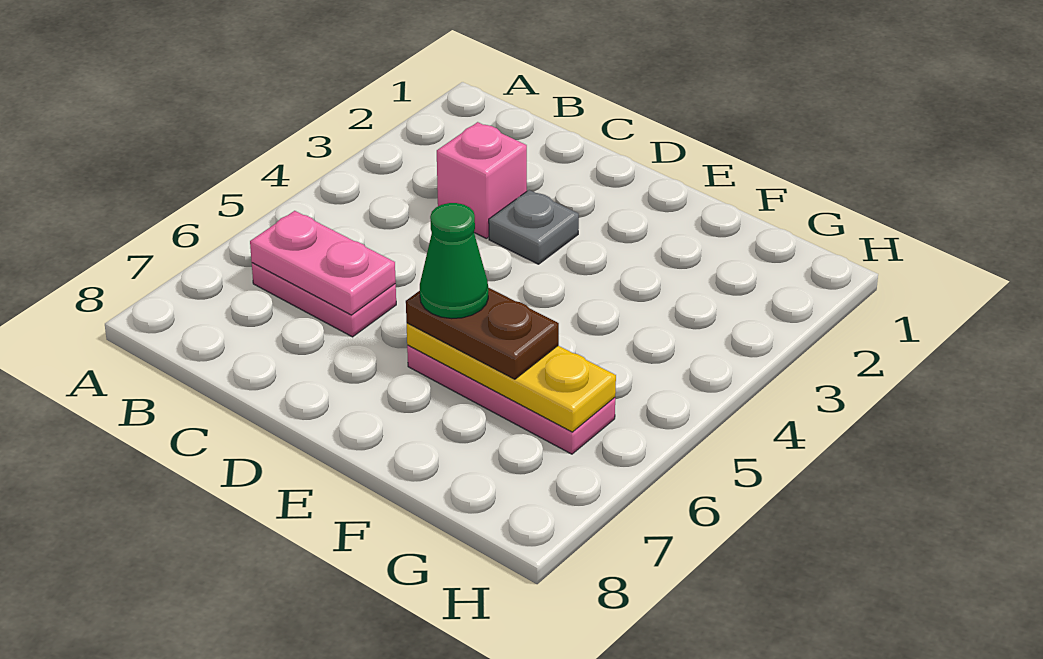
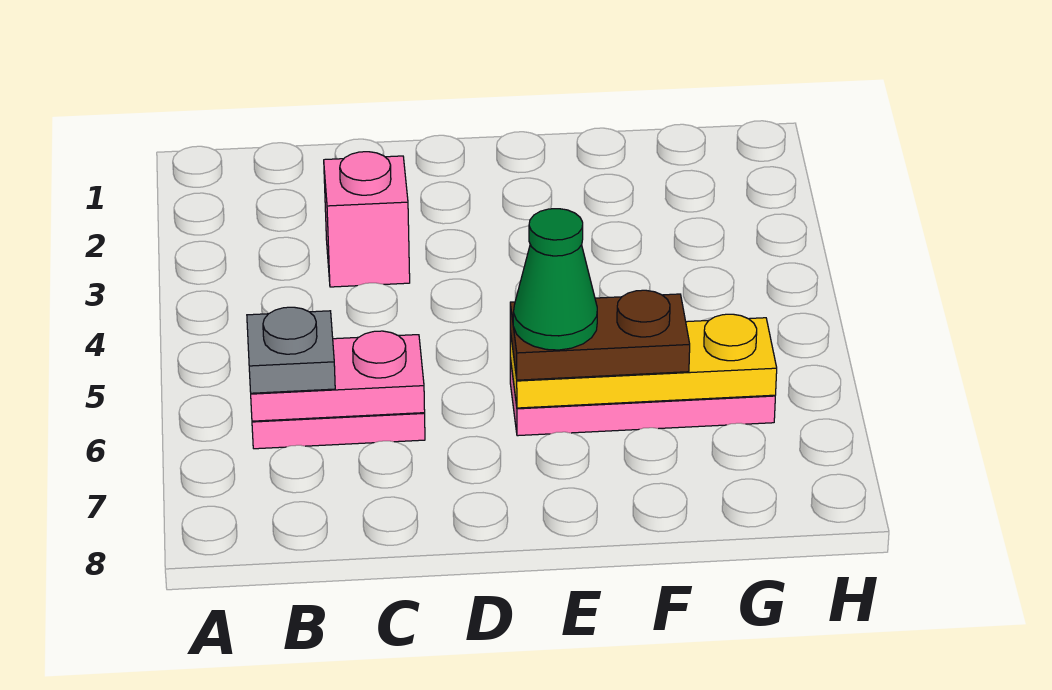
grey plate D3 level 1 -> grey plate B6 level 3

